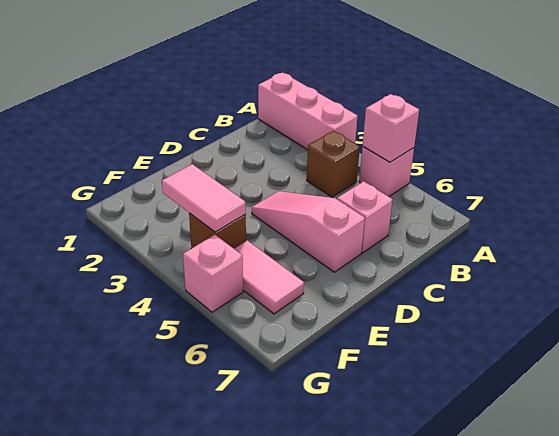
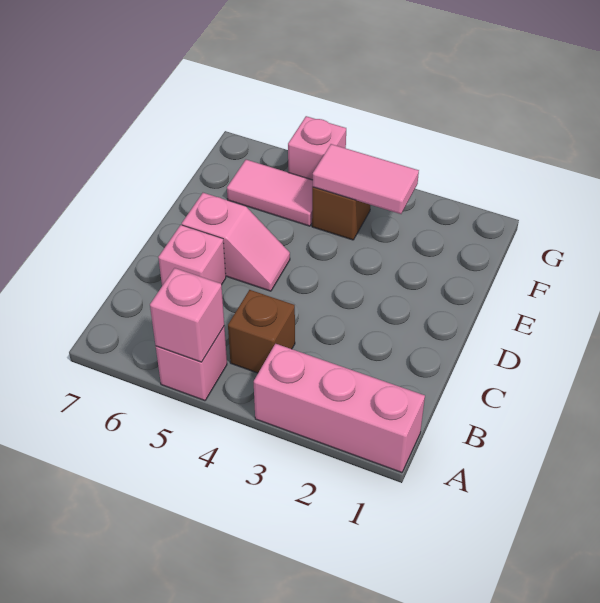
pink slope D4:D6 level 1 top 6 -> pink slope D5:D6 level 1 top 6

